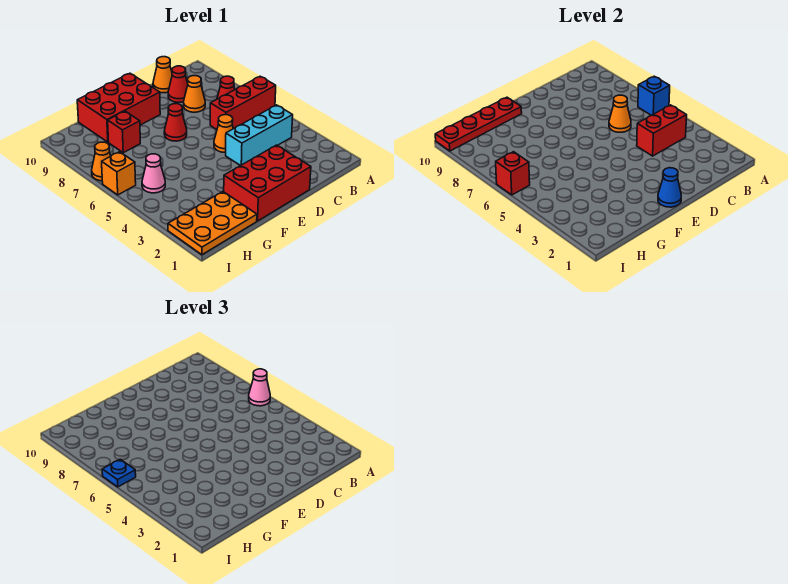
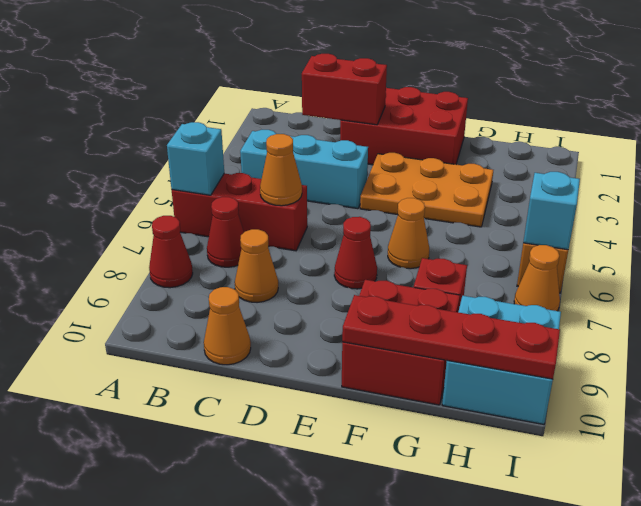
blue brick A6 level 2 -> cyan brick A6 level 2
pink cone A6 level 3 -> none
red brick B4:C4 level 2 -> red brick C2:D2 level 2
red cone C9 level 1 -> red cone A8 level 1
orange cone D5 level 1 -> orange cone F6 level 1
blue cone E1 level 2 -> none
red brick E9:G10 level 1 -> red brick F9:G10 level 1
orange plate G1:I2 level 1 -> orange plate E3:G4 level 1
pink cone H5 level 1 -> none
none -> cyan brick H9:I10 level 1
red brick I6 level 2 -> cyan brick I6 level 2
blue plate I6 level 3 -> none

